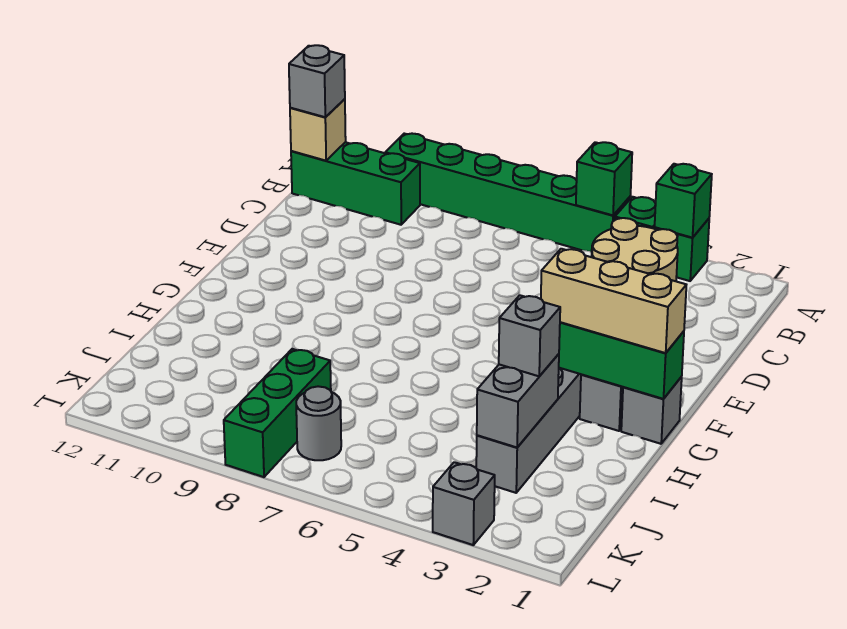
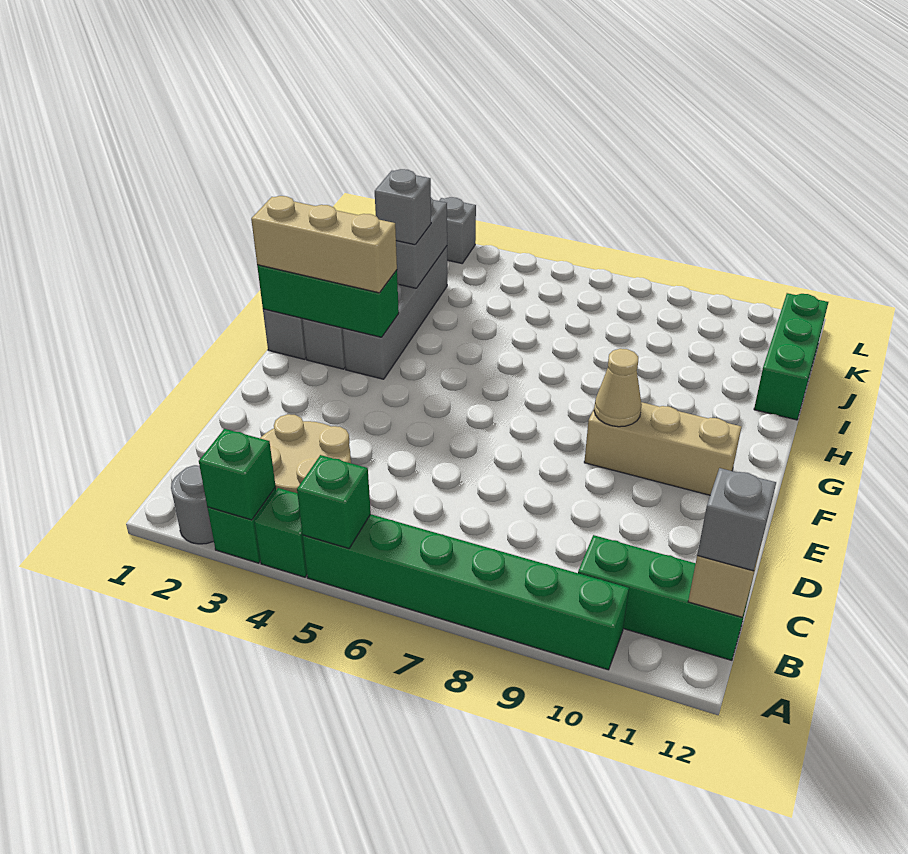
none -> tan brick F9:F11 level 1
none -> tan cone F9 level 2
green brick J8:L8 level 1 -> green brick I12:K12 level 1
grey round brick K7 level 1 -> grey round brick A2 level 1

